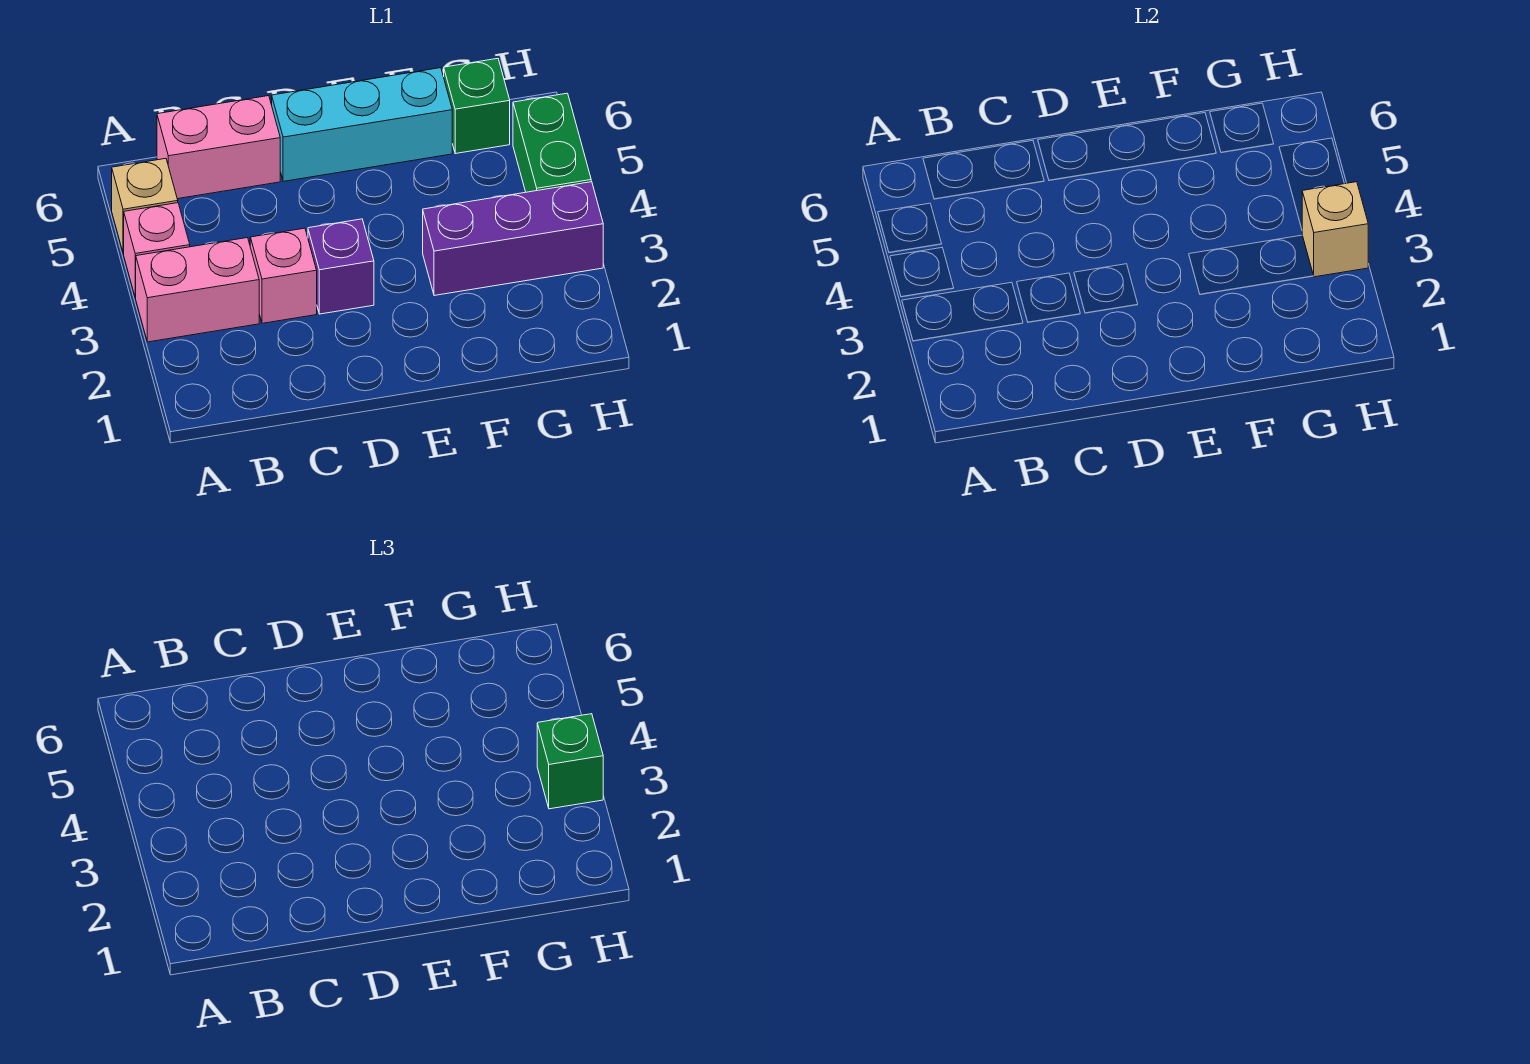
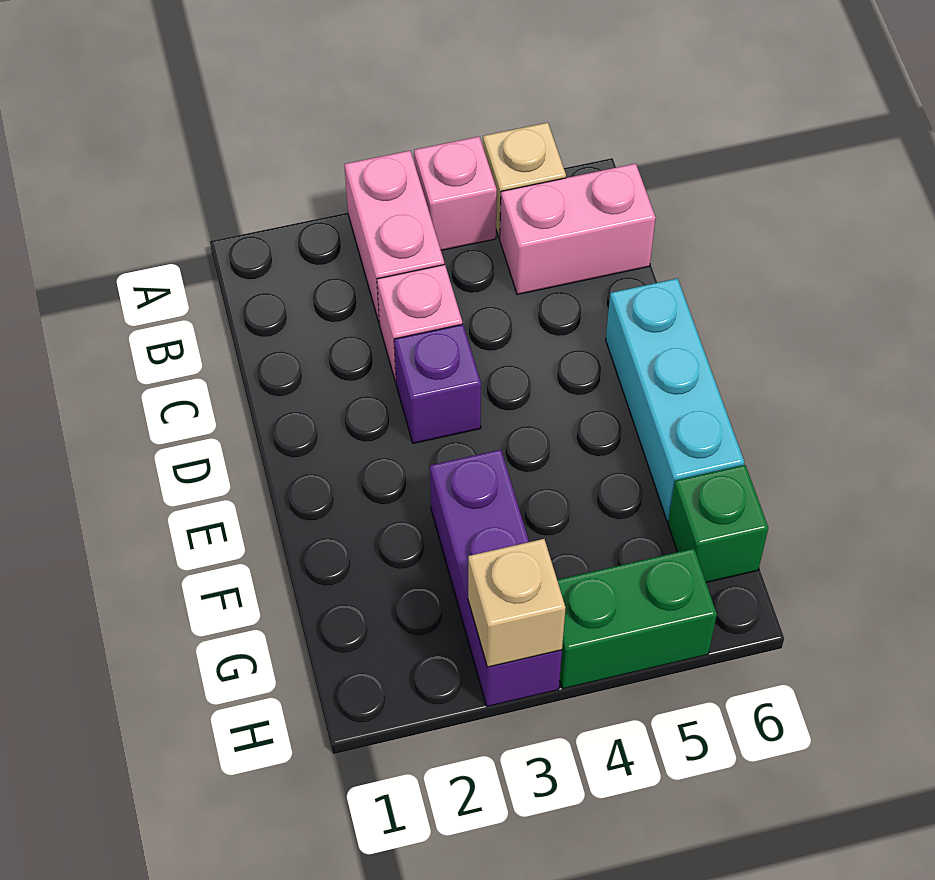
pink brick B6:C6 level 1 -> pink brick B5:B6 level 1
green brick H3 level 3 -> none

